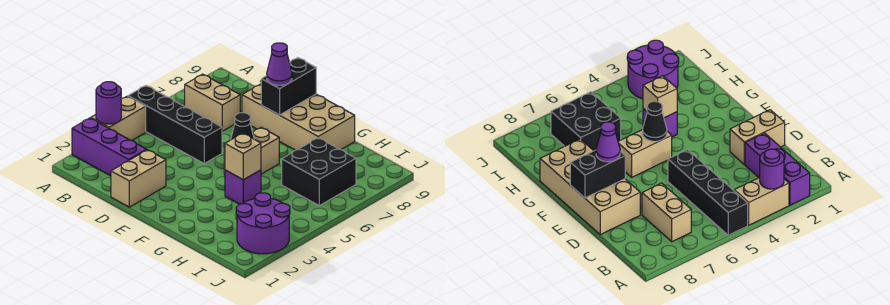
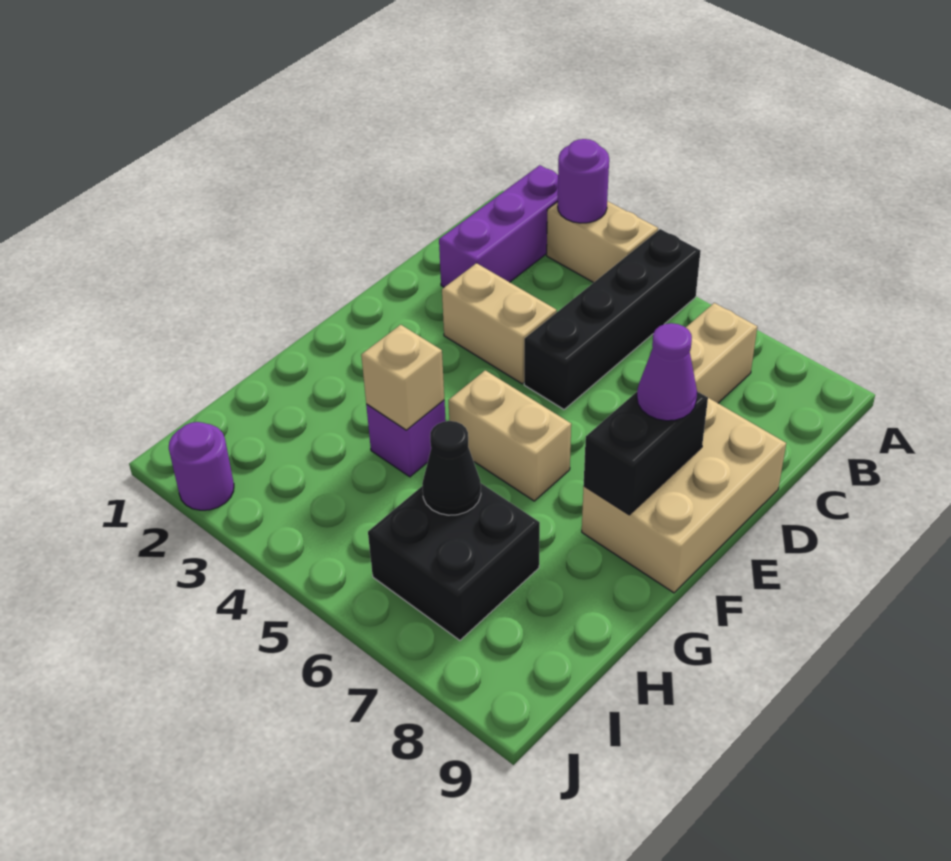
tan brick D1:D2 level 1 -> tan brick D3:D4 level 1
tan brick D8:G9 level 1 -> tan brick D8:F9 level 1
black brick E8:E9 level 2 -> black brick E8:F8 level 2
black cone F5 level 2 -> black cone H6 level 2
purple round brick I2:J3 level 1 -> purple round brick J2 level 1

